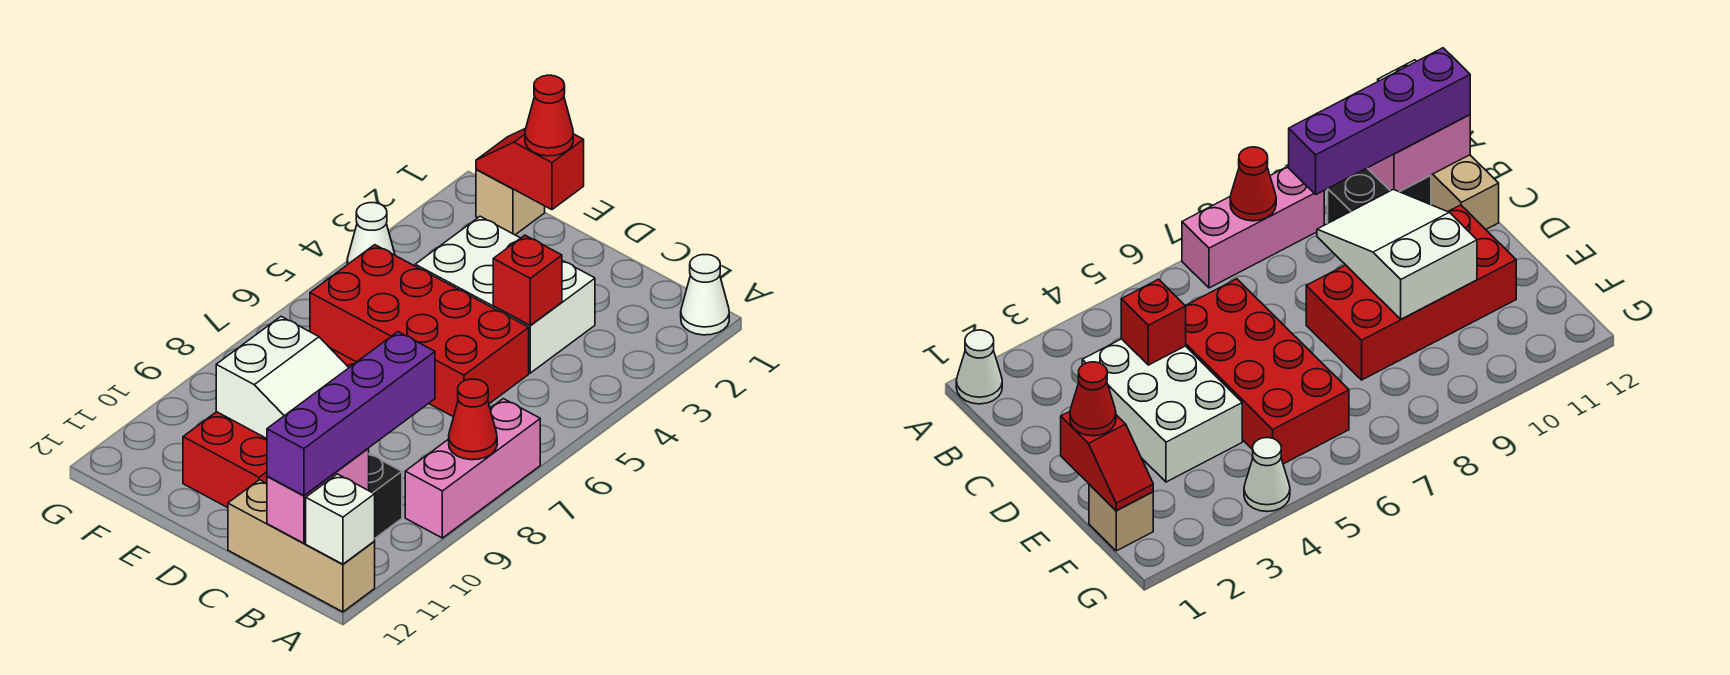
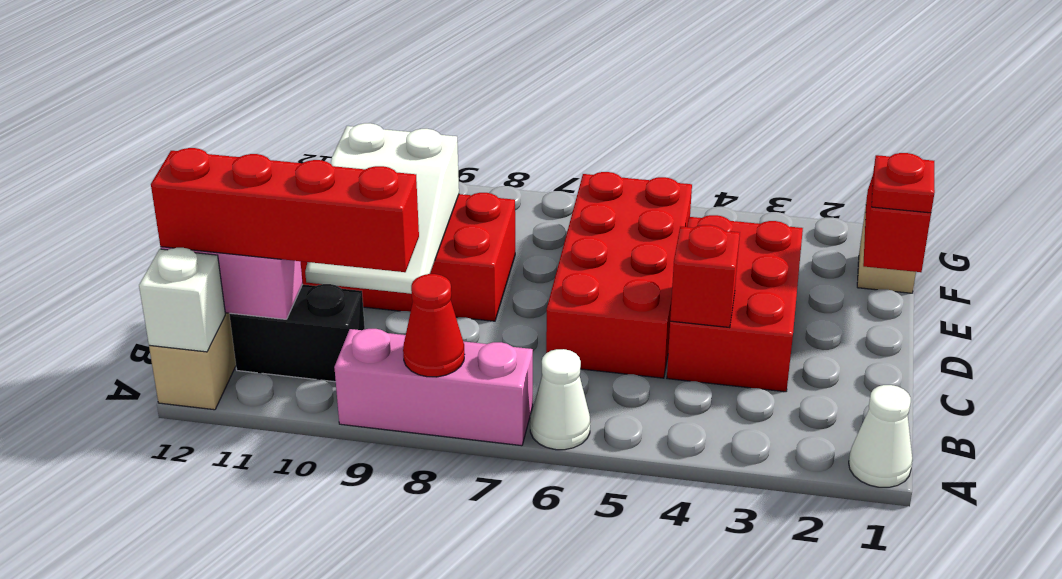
purple brick B9:B12 level 3 -> red brick B9:B12 level 3
white brick C3:E4 level 1 -> red brick C3:E4 level 1
red cone E1 level 3 -> red plate E1 level 3
white cone G4 level 1 -> white cone A6 level 1

